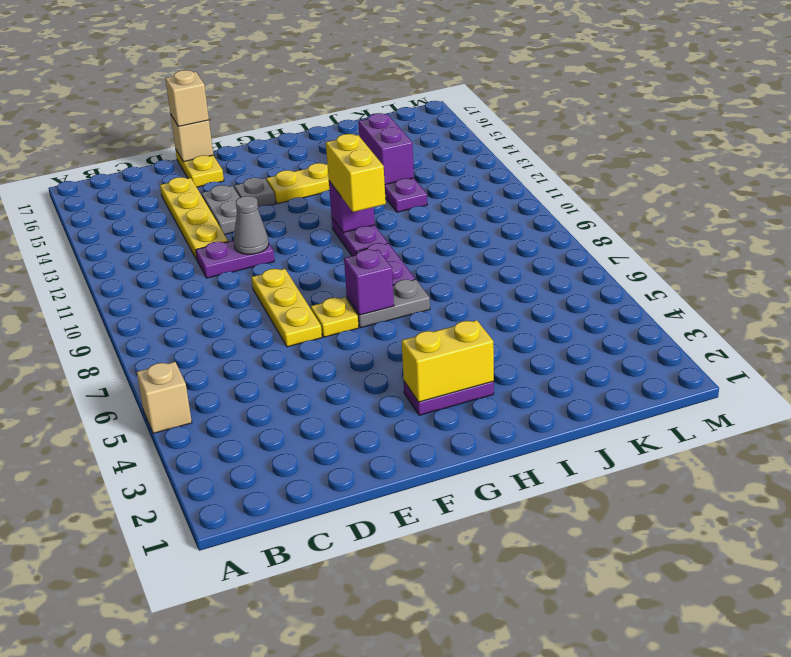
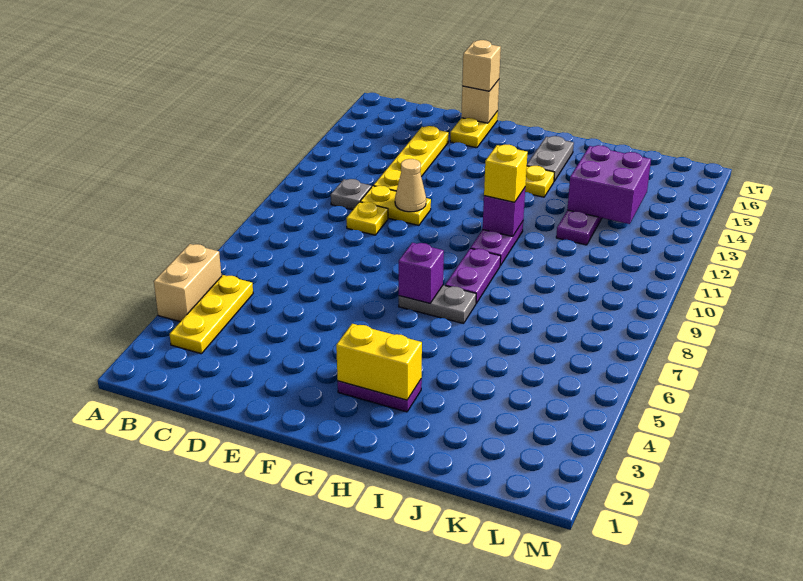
tan brick A5 level 1 -> tan brick A4:A5 level 1
purple plate D11:E11 level 1 -> yellow plate D11:E11 level 1
yellow plate E7:E9 level 1 -> yellow plate B3:B5 level 1
grey cone E11 level 2 -> tan cone E11 level 2
grey plate E13:E14 level 1 -> grey plate H15:H16 level 1
yellow plate F7 level 1 -> yellow plate D10 level 1
grey plate F14 level 1 -> grey plate C11 level 1
yellow brick H10:H11 level 3 -> yellow brick H11 level 3
purple brick J13:J14 level 2 -> purple brick J13:K14 level 2

